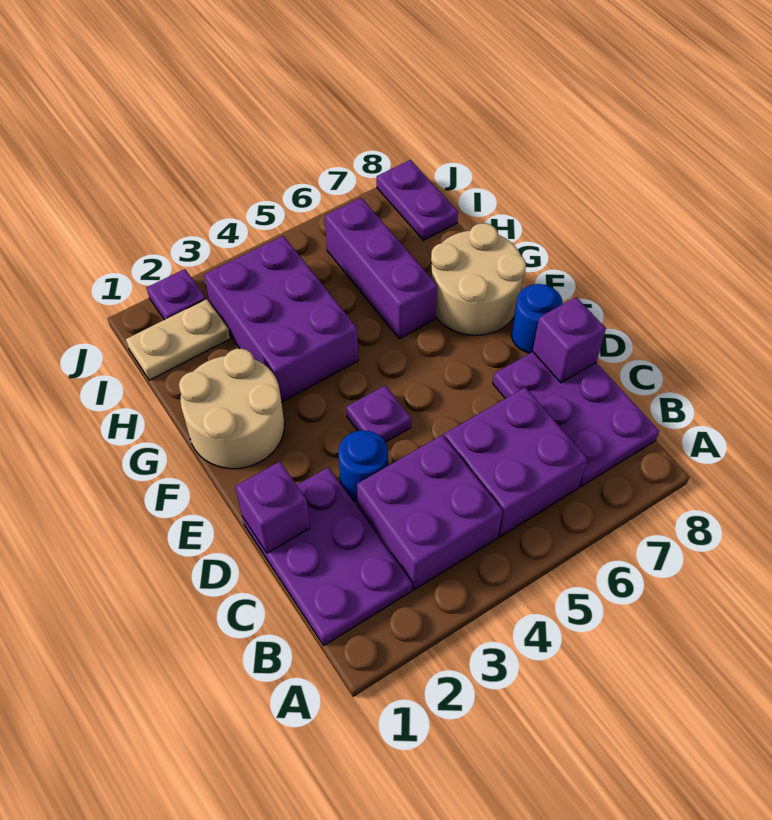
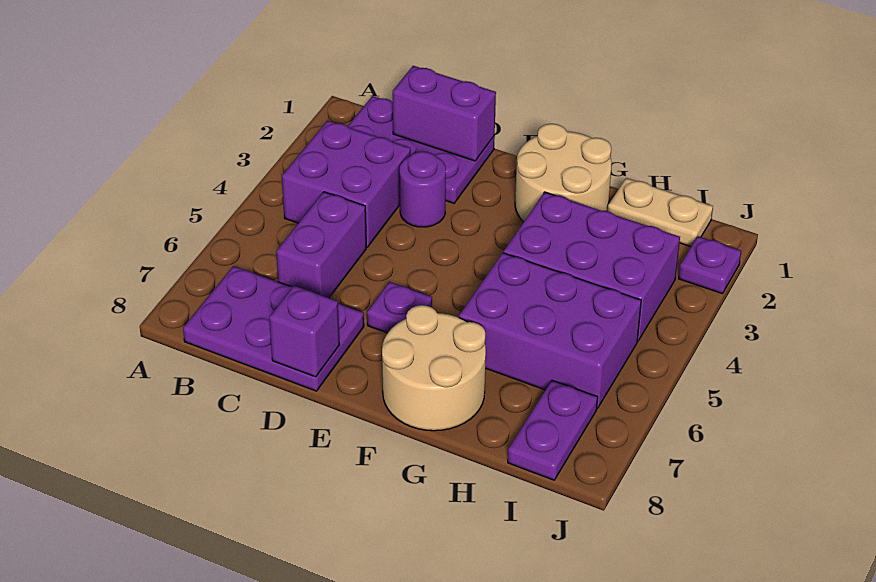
purple brick B5:C6 level 1 -> purple brick C5:C6 level 1
purple brick D1 level 2 -> purple brick C1:D1 level 2
blue round brick D3 level 1 -> purple round brick D3 level 1
purple plate E4 level 1 -> purple plate E6 level 1
blue round brick E8 level 1 -> none
purple brick G6:I6 level 1 -> purple brick G5:I6 level 1
tan plate I1:I2 level 1 -> tan plate H1:I1 level 1
purple plate I8:J8 level 1 -> purple plate I7:I8 level 1

